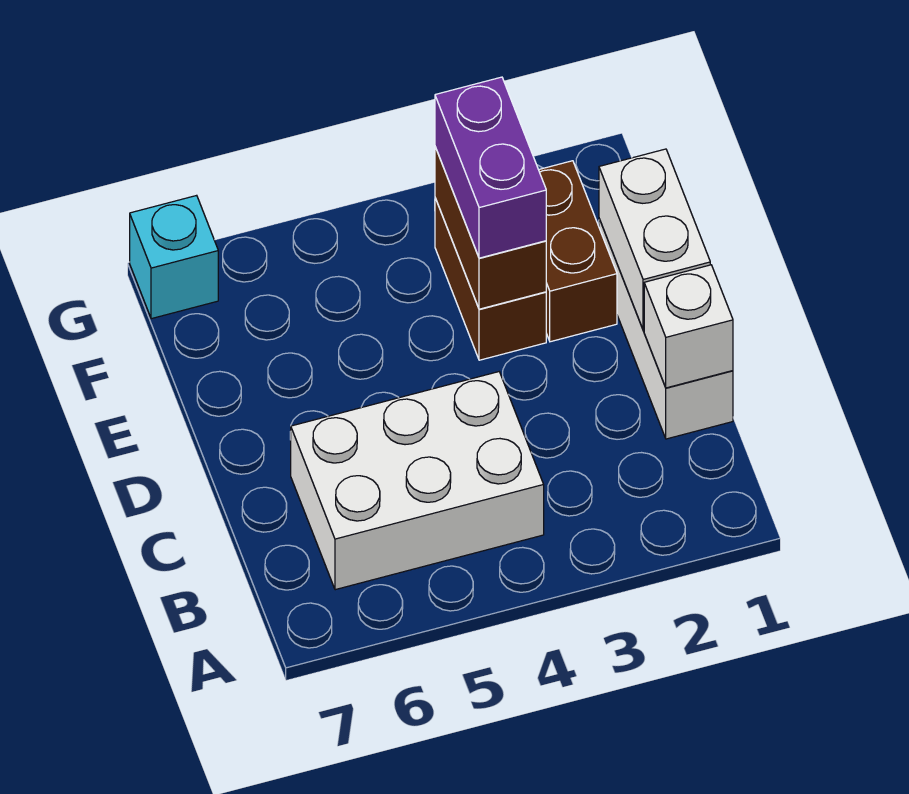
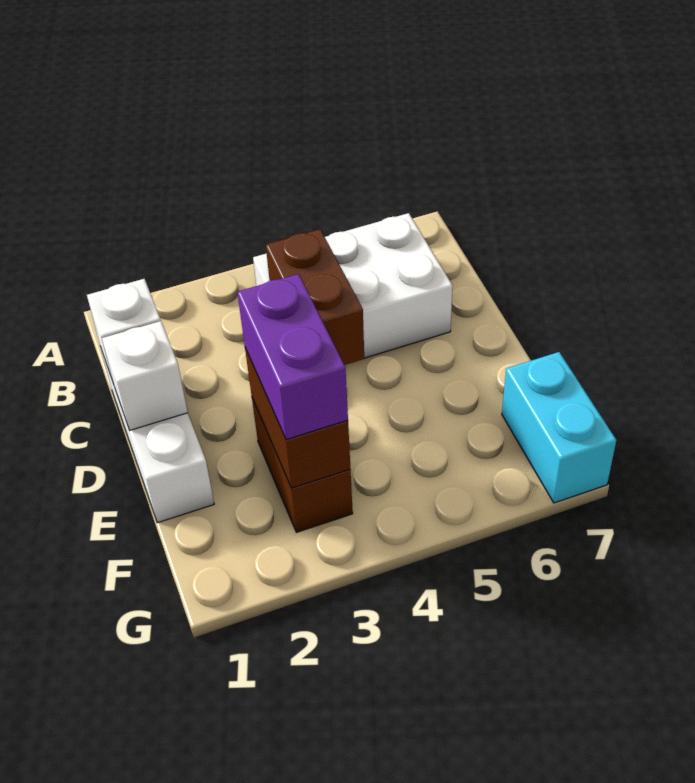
white brick D1:E1 level 2 -> white brick D1 level 2
brown brick E2:F2 level 1 -> brown brick C4:D4 level 2
cyan brick G7 level 1 -> cyan brick F7:G7 level 1

